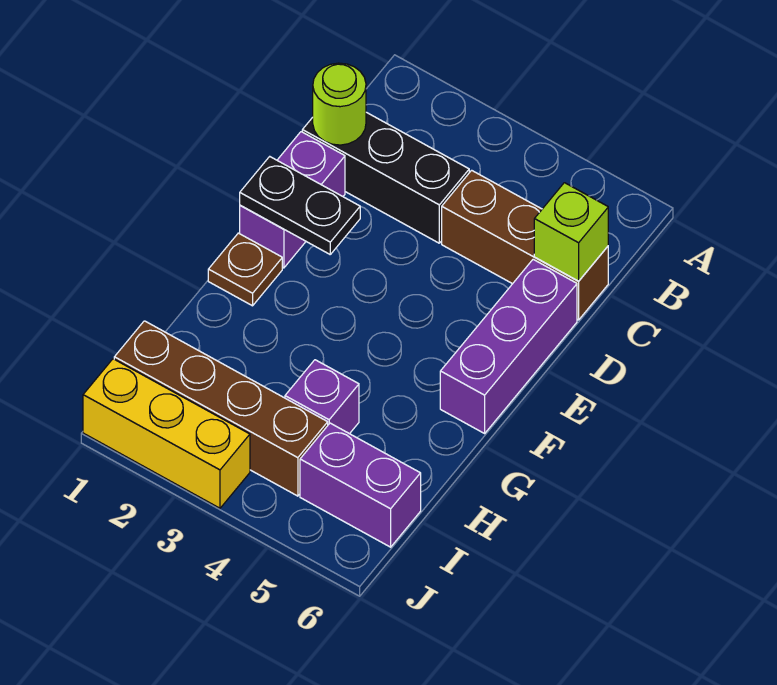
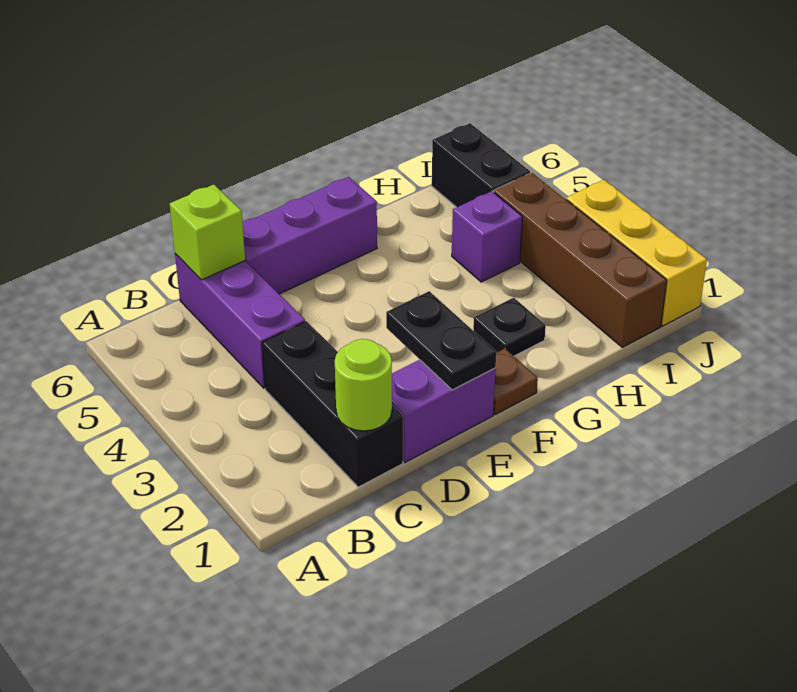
brown brick C4:C6 level 1 -> purple brick C4:C6 level 1
none -> black plate G2 level 1
purple brick I5:I6 level 1 -> black brick I5:I6 level 1

